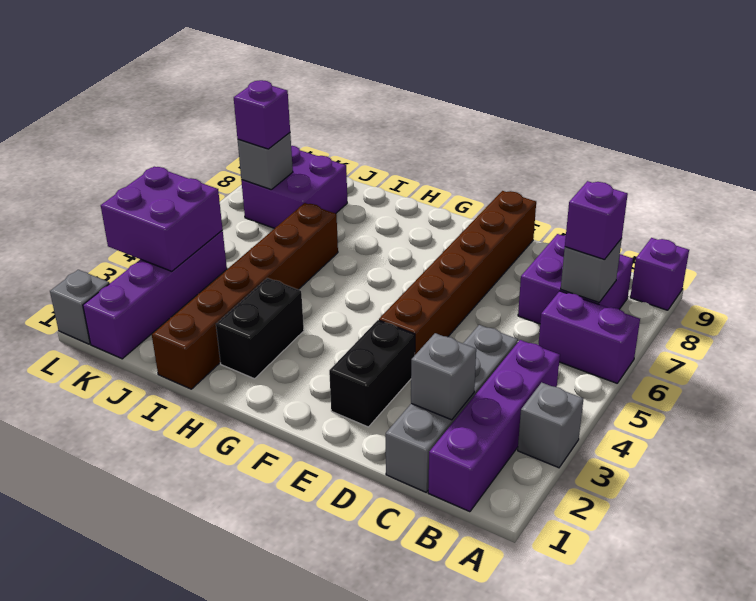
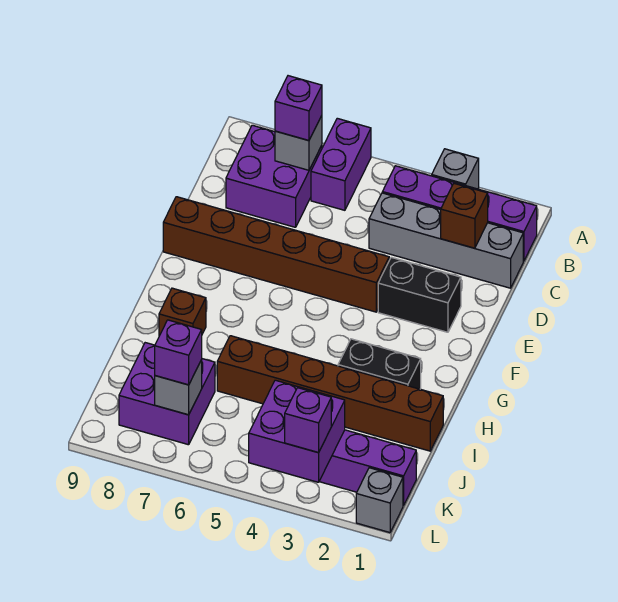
purple brick A9 level 1 -> purple brick L3 level 3
grey brick C2 level 2 -> brown brick C2 level 2
none -> brown brick H8 level 1

